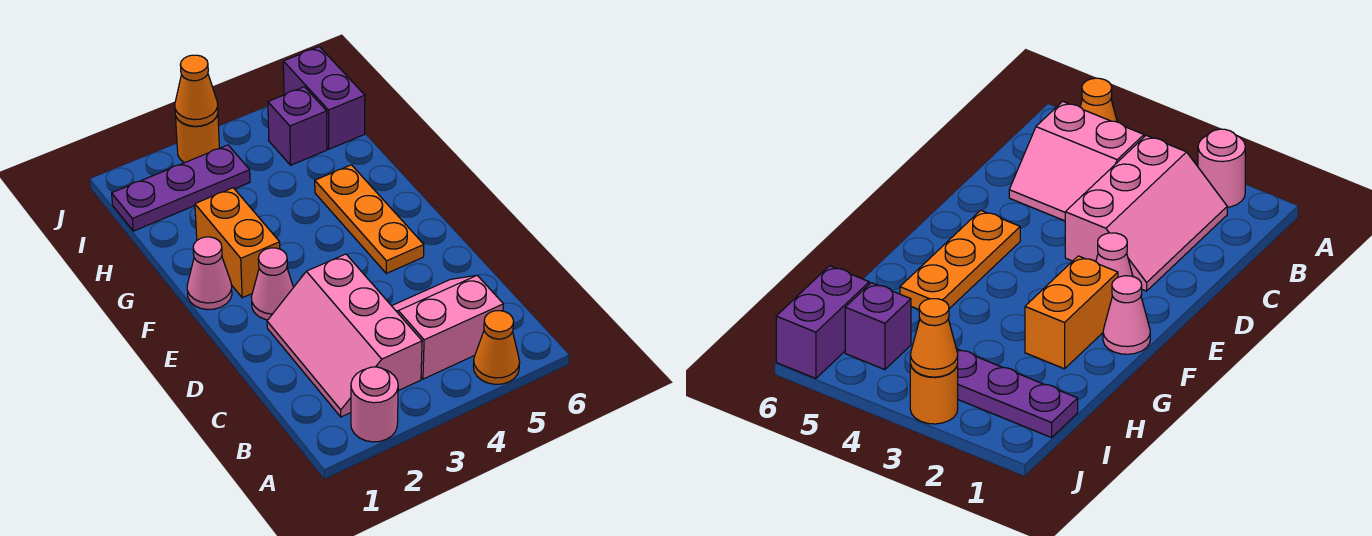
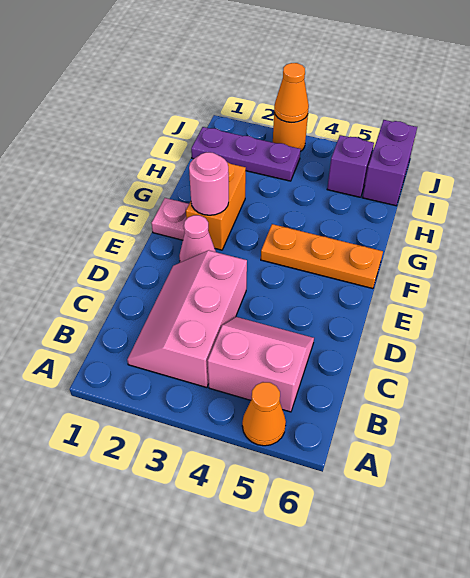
pink round brick A2 level 1 -> pink round brick F2 level 2
orange plate E5:G5 level 1 -> orange plate F4:F6 level 1
pink cone F1 level 1 -> pink plate F1 level 1

